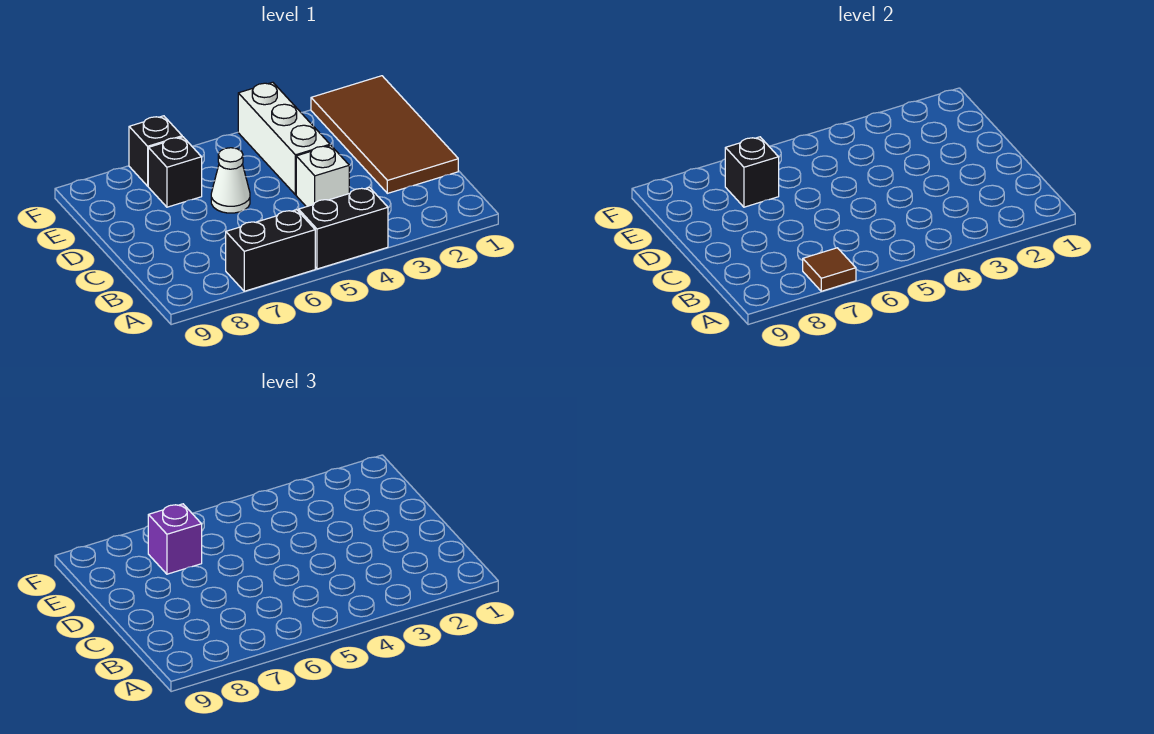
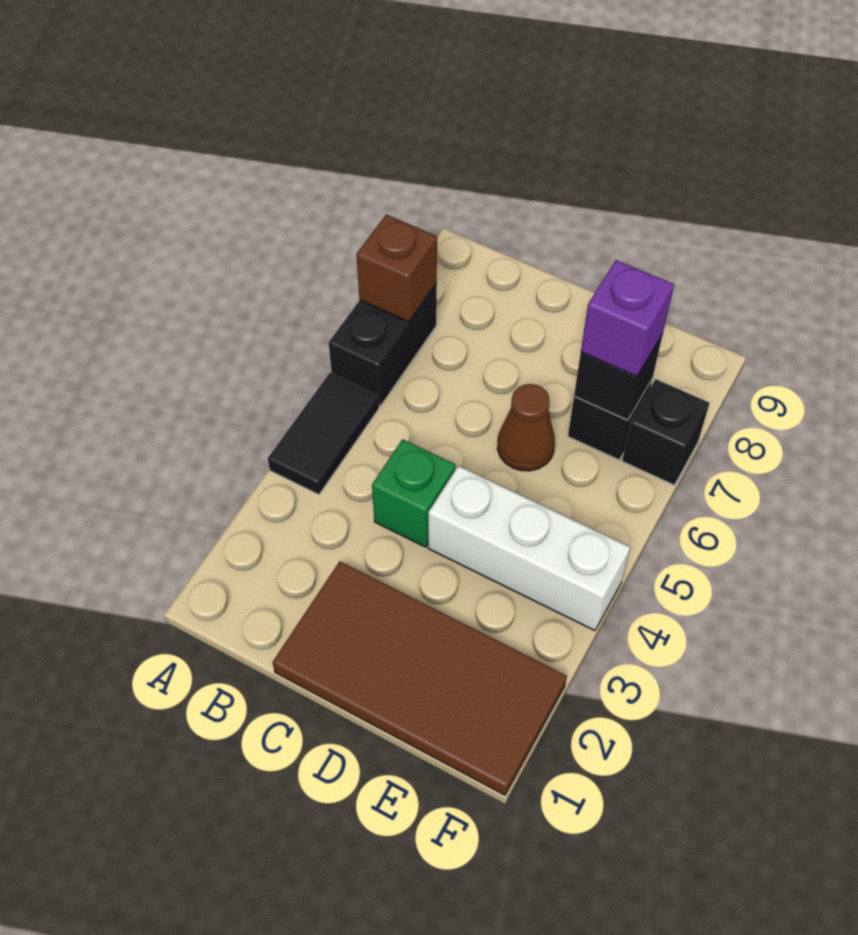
black brick A4:A5 level 1 -> black tile A4:A5 level 1
brown tile A7 level 2 -> brown brick A7 level 2
white brick C4 level 1 -> green brick C4 level 1
white cone D6 level 1 -> brown cone D6 level 1

